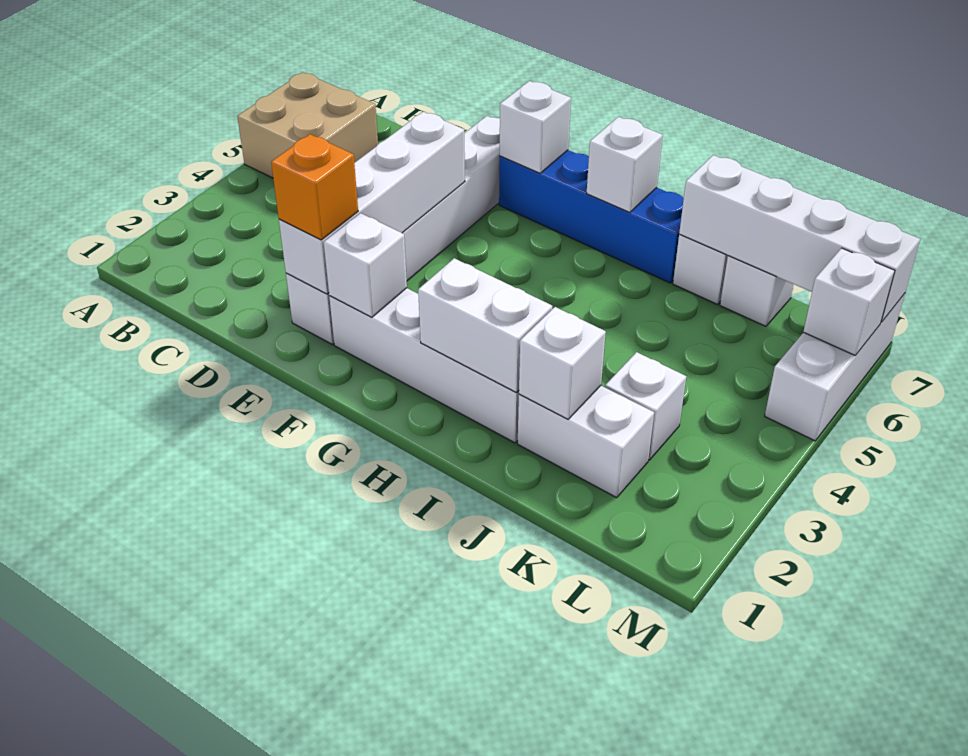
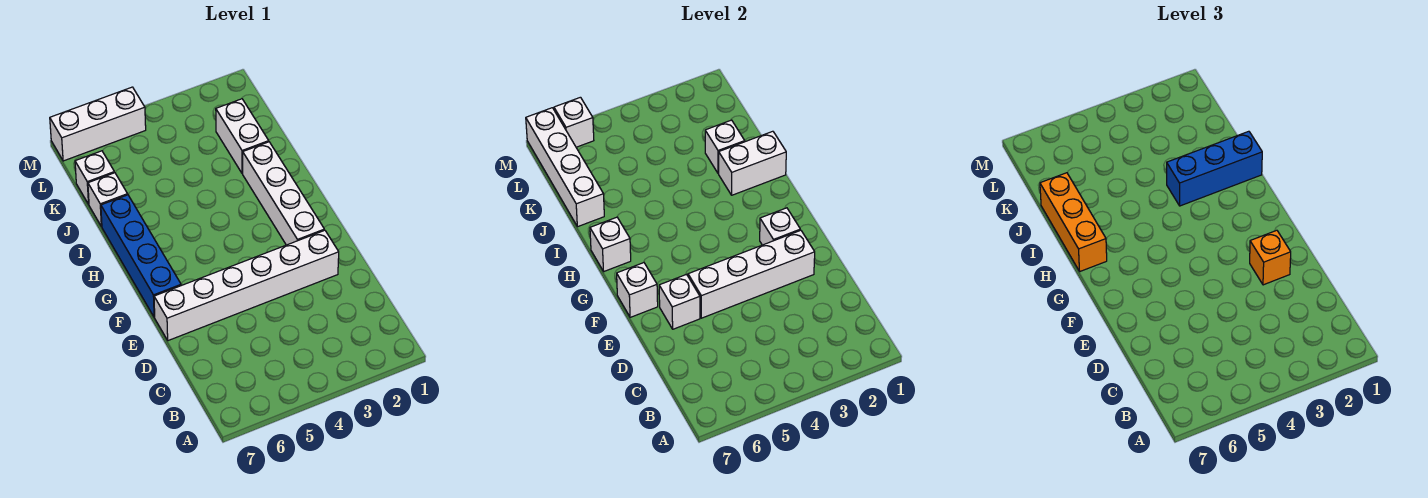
tan brick A5:B6 level 1 -> none
white brick H2:I2 level 2 -> white brick I1:I2 level 2
none -> orange brick H7:J7 level 3
none -> blue brick I1:I3 level 3
white brick K3 level 1 -> white brick E6 level 2

